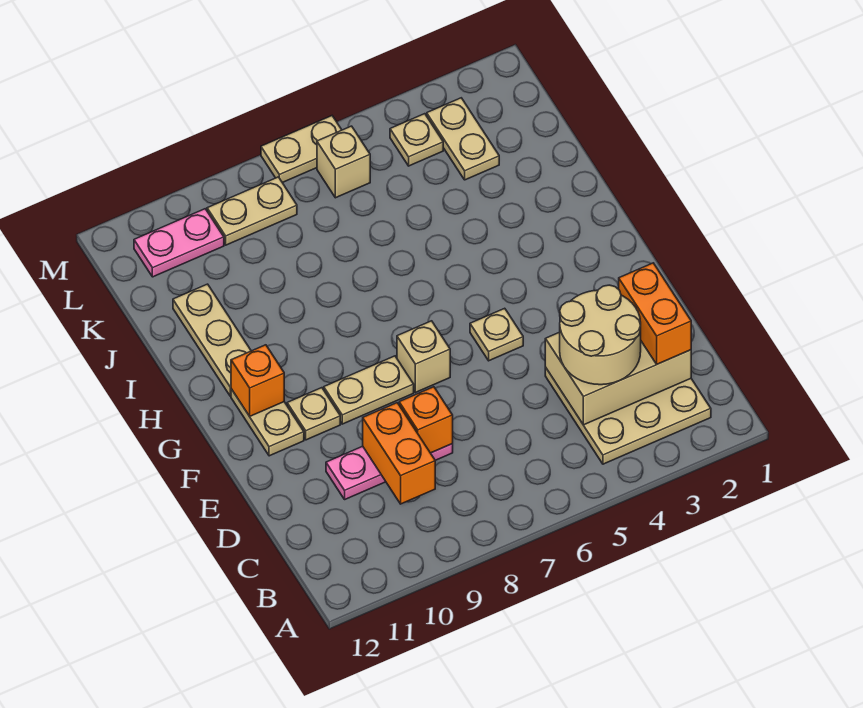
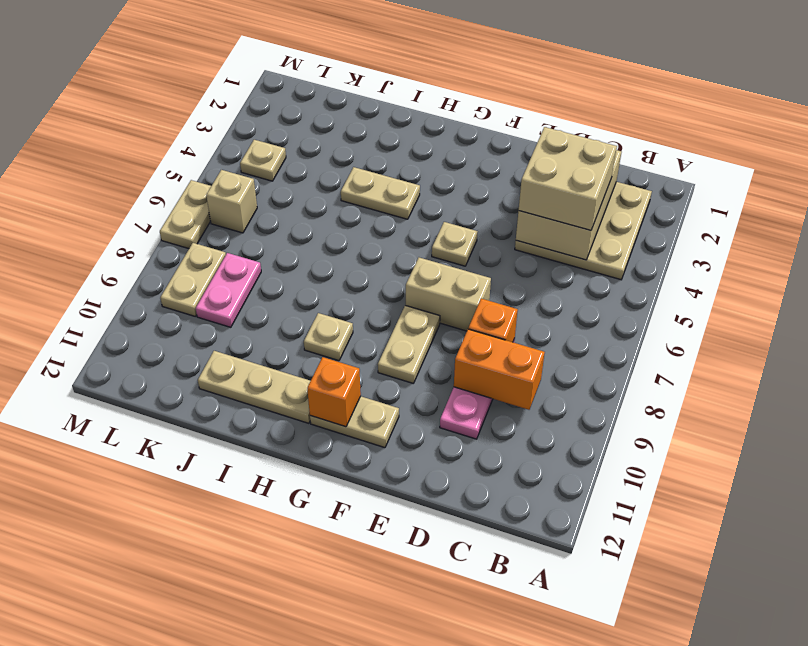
orange brick C2:D2 level 3 -> none
tan round brick C3:D4 level 3 -> tan brick C3:D4 level 3
tan brick F7 level 1 -> tan brick E7:F7 level 1
tan plate F10 level 1 -> tan plate H9 level 1
tan plate K3:L3 level 1 -> tan plate H4:I4 level 1
pink plate L10:L11 level 1 -> pink plate K8:K9 level 1

